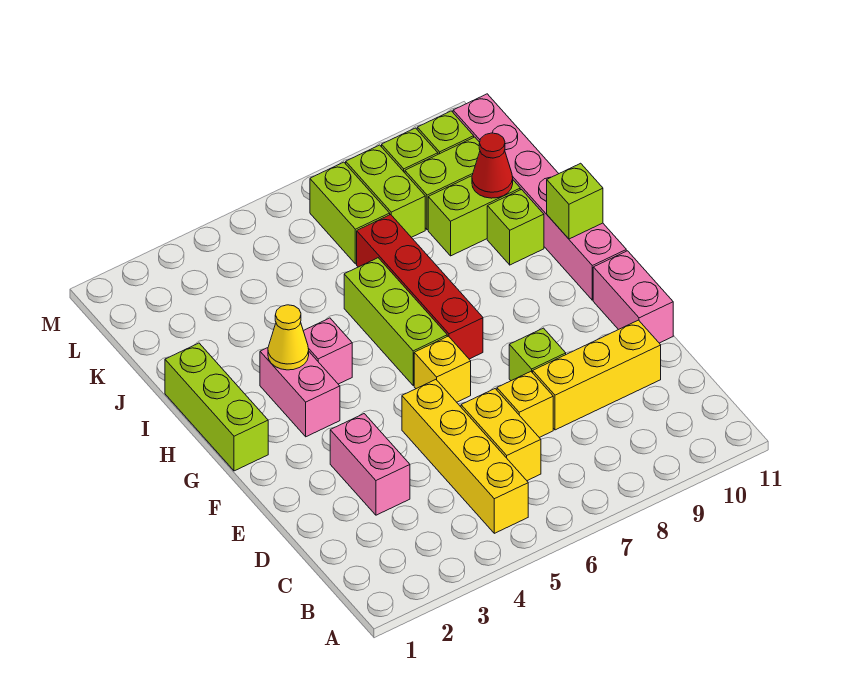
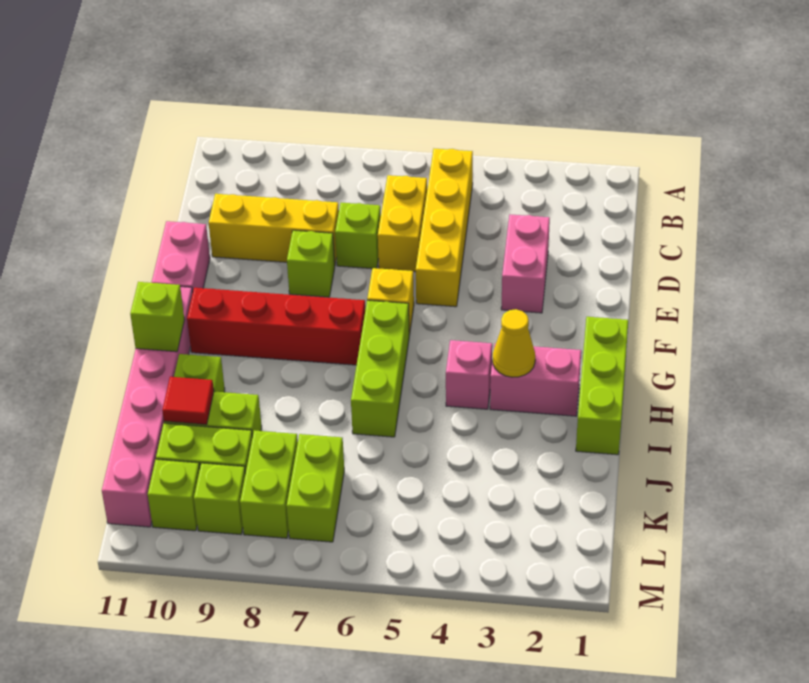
yellow brick D7 level 1 -> lime brick D7 level 1
pink brick G3:H3 level 1 -> pink brick H2:H3 level 1
red brick G7:J7 level 1 -> red brick G7:G10 level 1
red cone J10 level 2 -> red tile J10 level 2

